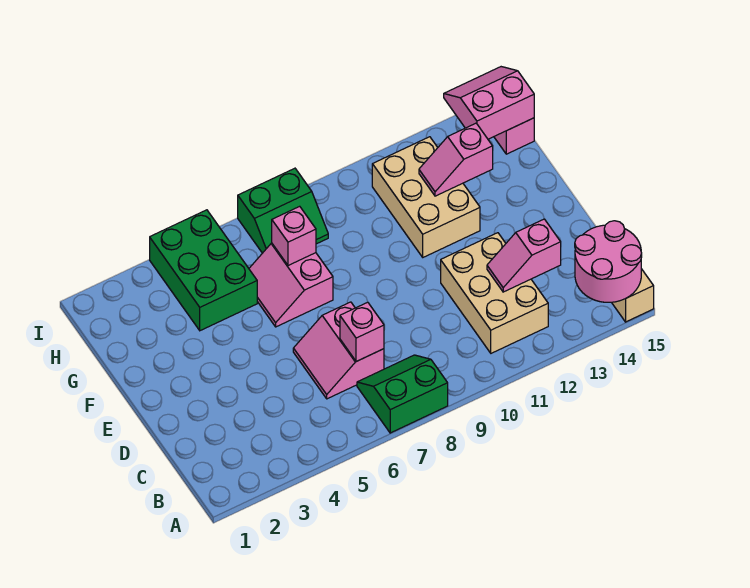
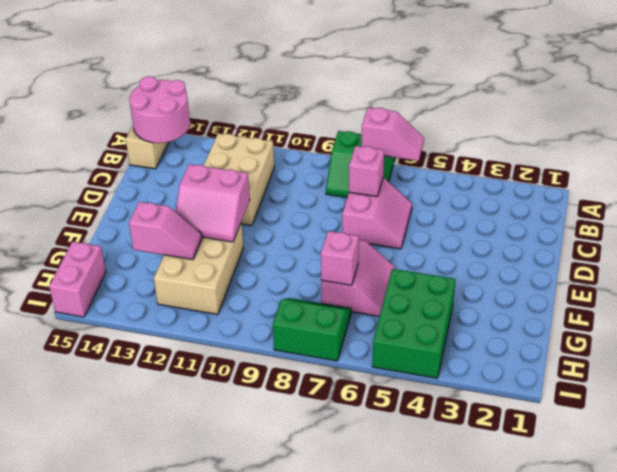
pink slope C12:C13 level 2 top 13 -> pink slope A6:A7 level 2 top 7
pink slope H14:I15 level 2 top H -> pink slope E11:F12 level 2 top E

